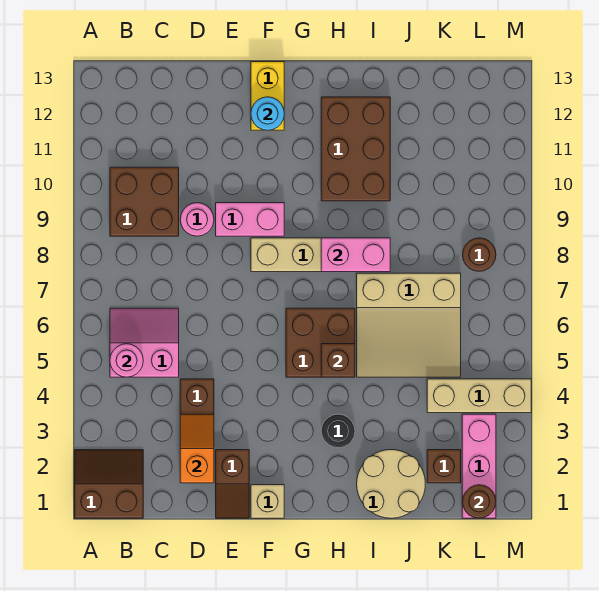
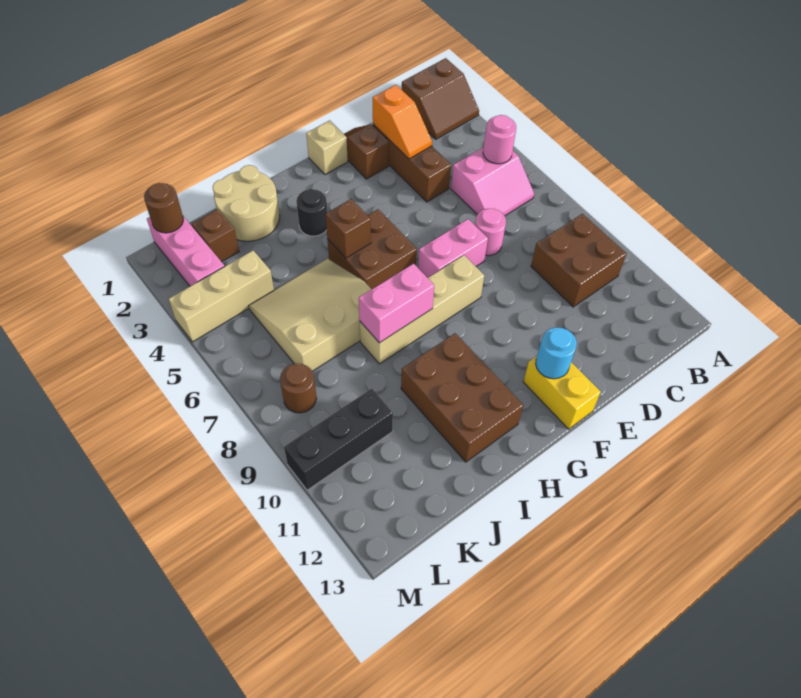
pink round brick D9 level 1 -> pink round brick D7 level 1
pink brick E9:F9 level 1 -> pink brick E7:F7 level 1
none -> black brick K10:M10 level 1

